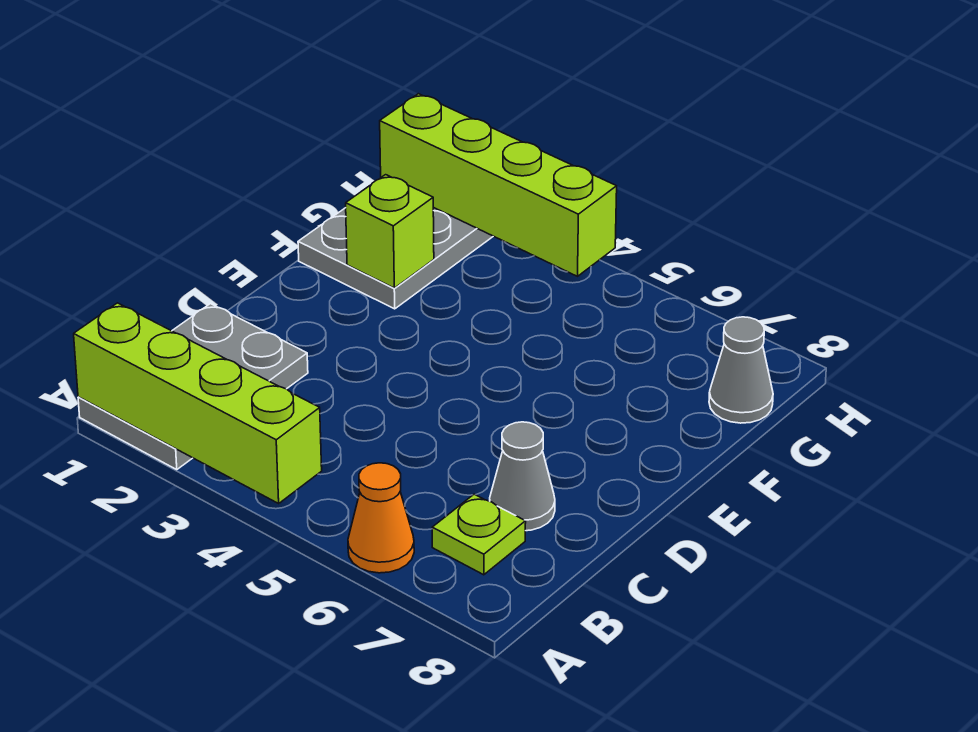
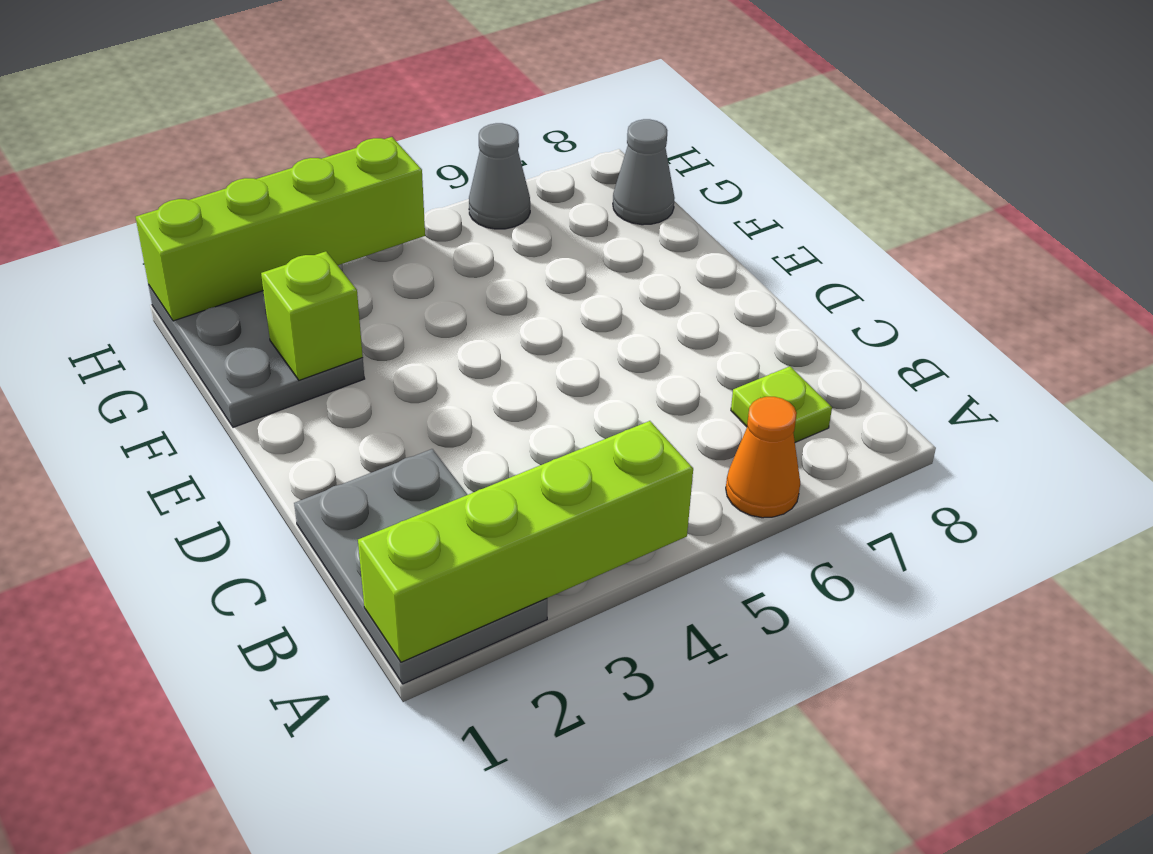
grey cone C7 level 1 -> grey cone H6 level 1

